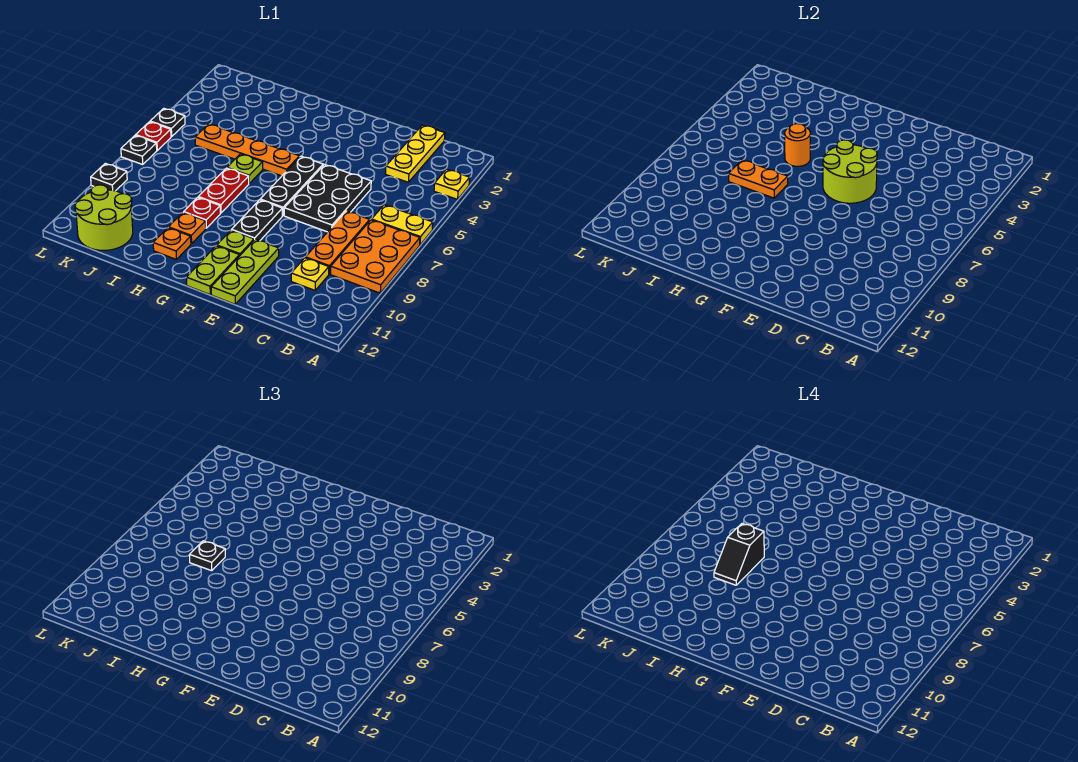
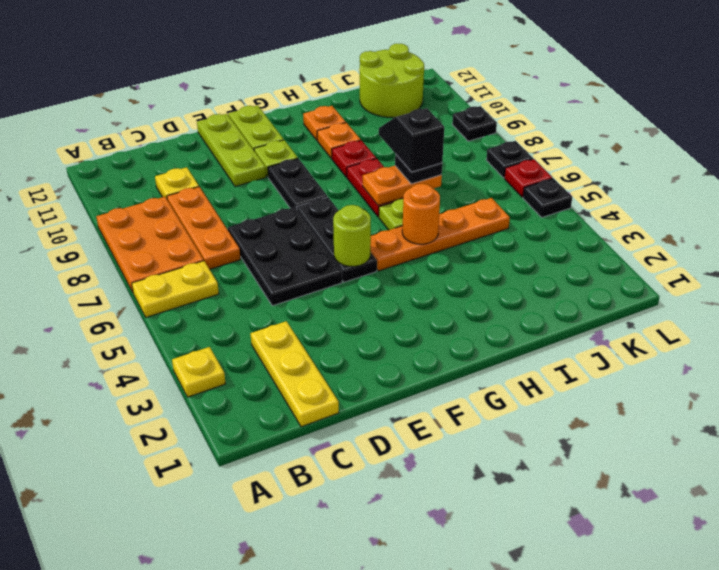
lime round brick E5:F6 level 2 -> lime round brick F5 level 2

